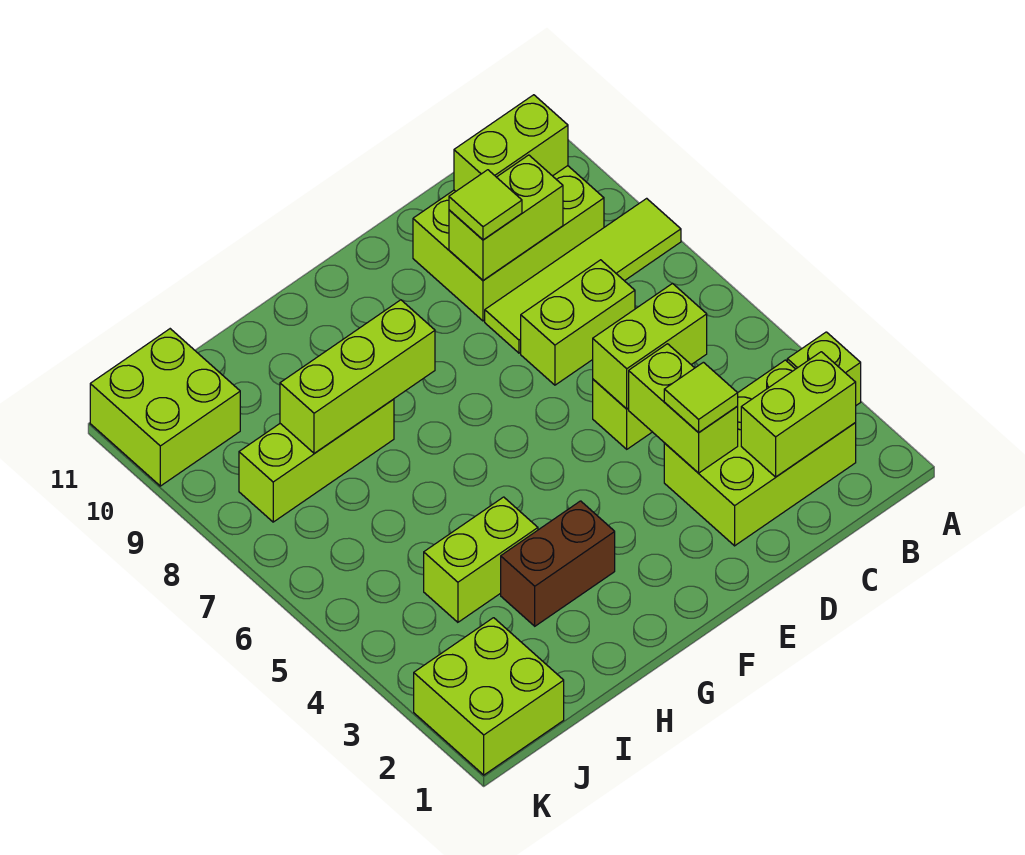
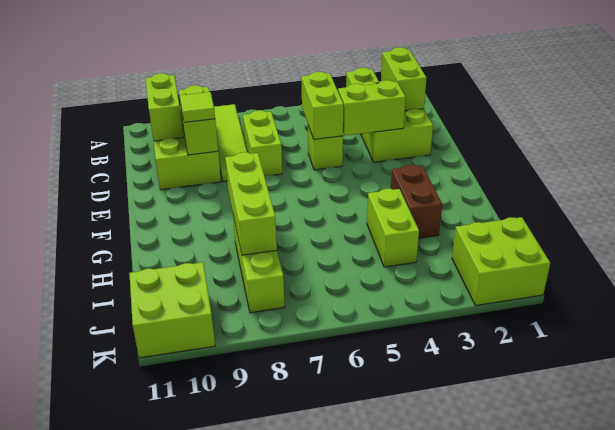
lime tile D3 level 3 -> none

